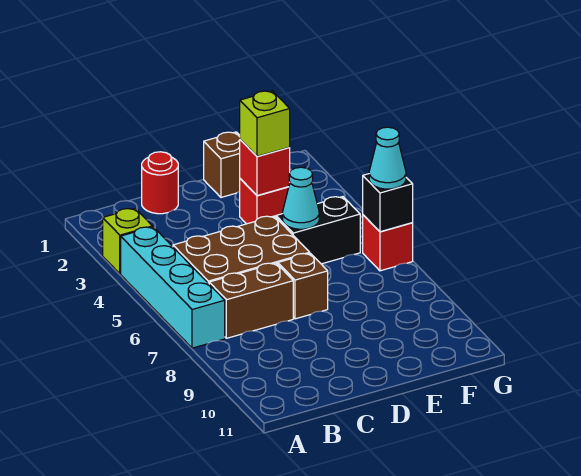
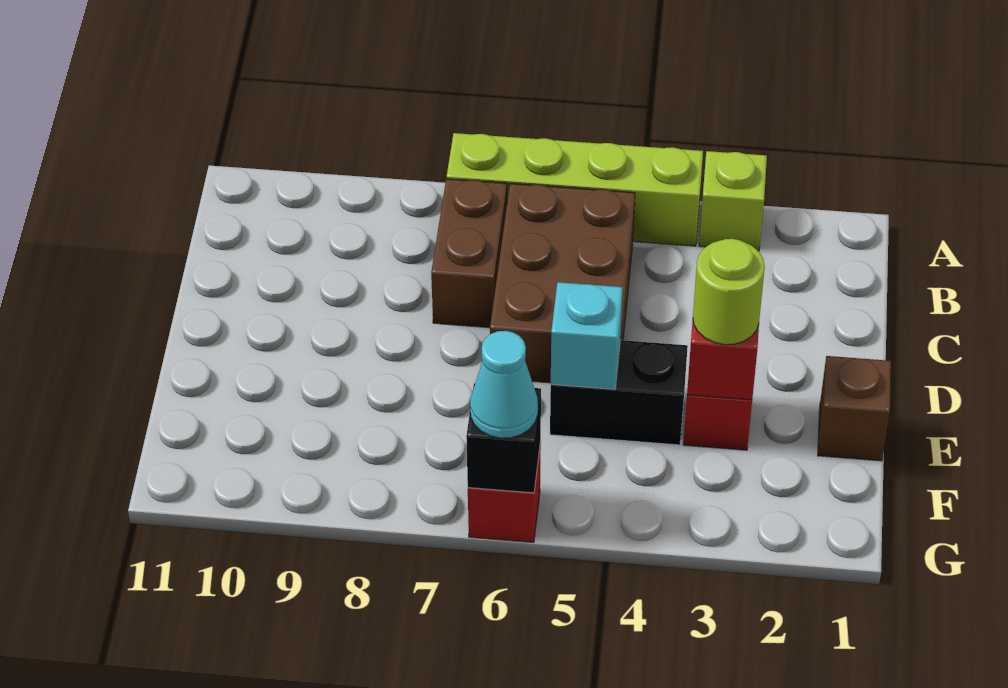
cyan brick A4:A7 level 1 -> lime brick A4:A7 level 1
red round brick C1 level 1 -> none
brown brick D7 level 1 -> none
lime brick E3 level 3 -> lime round brick E3 level 3
black brick E5:F5 level 1 -> black brick E4:E5 level 1
cyan cone E5 level 2 -> cyan brick E5 level 2

